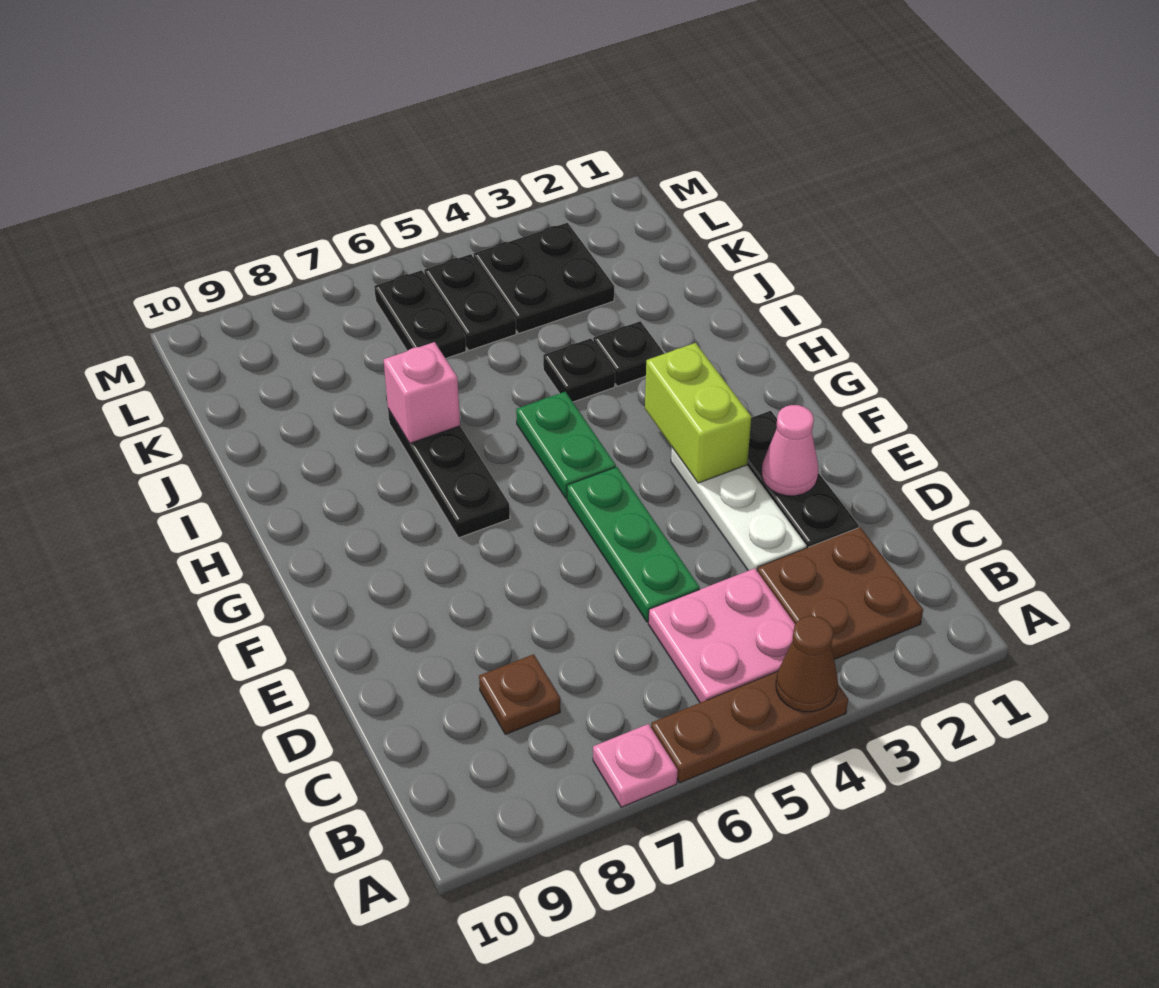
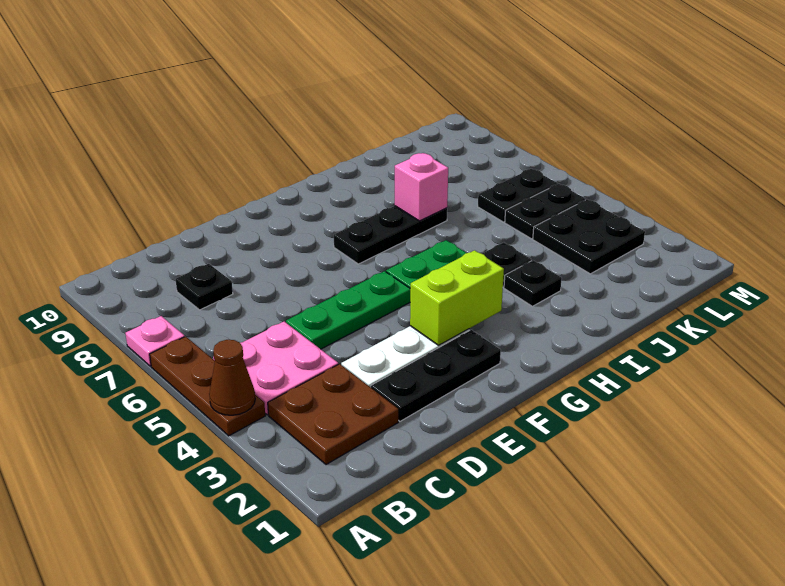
brown plate C8 level 1 -> black plate C8 level 1
pink cone E2 level 2 -> none

